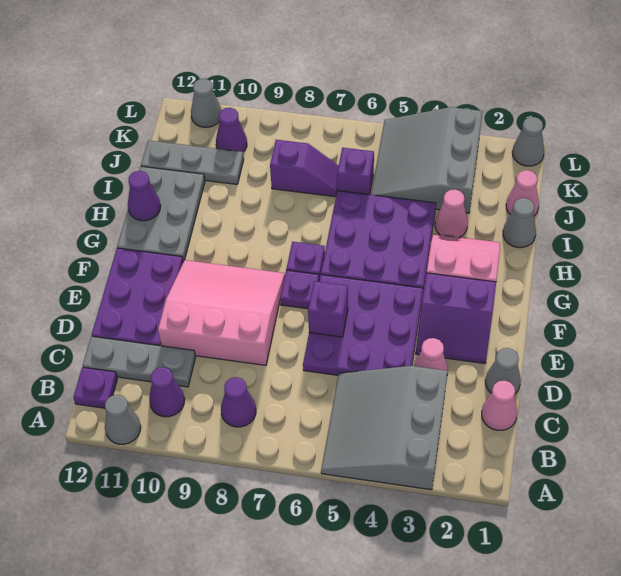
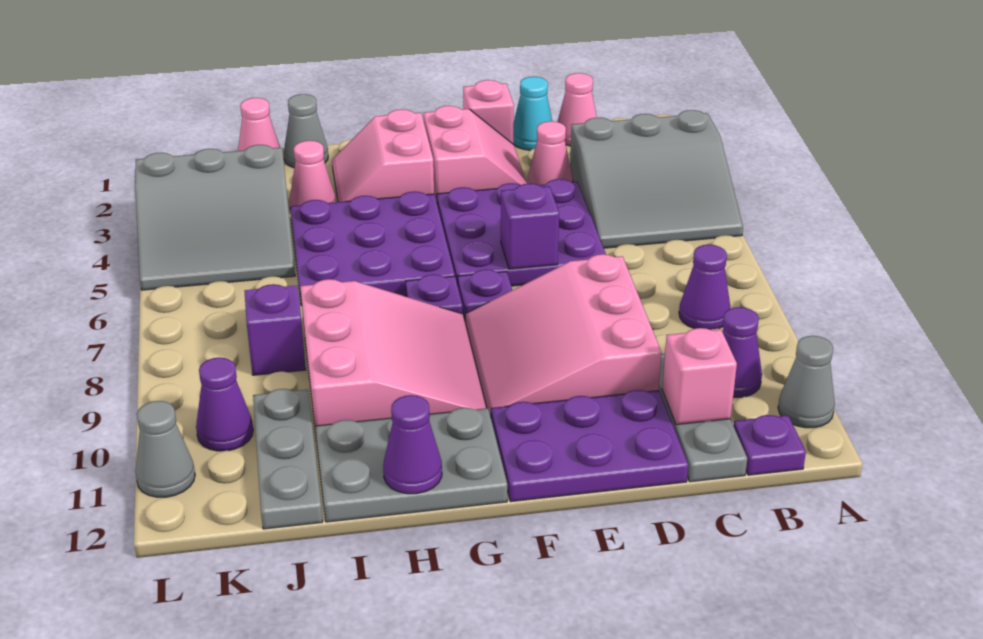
none -> pink brick C11 level 2
grey cone D1 level 1 -> cyan cone D1 level 1
none -> pink brick E1 level 1
purple slope E2:F3 level 1 top F -> pink slope E2:F3 level 1 top F
none -> pink slope G8:I10 level 1 top I
purple brick J6 level 1 -> none
grey cone L1 level 1 -> none

